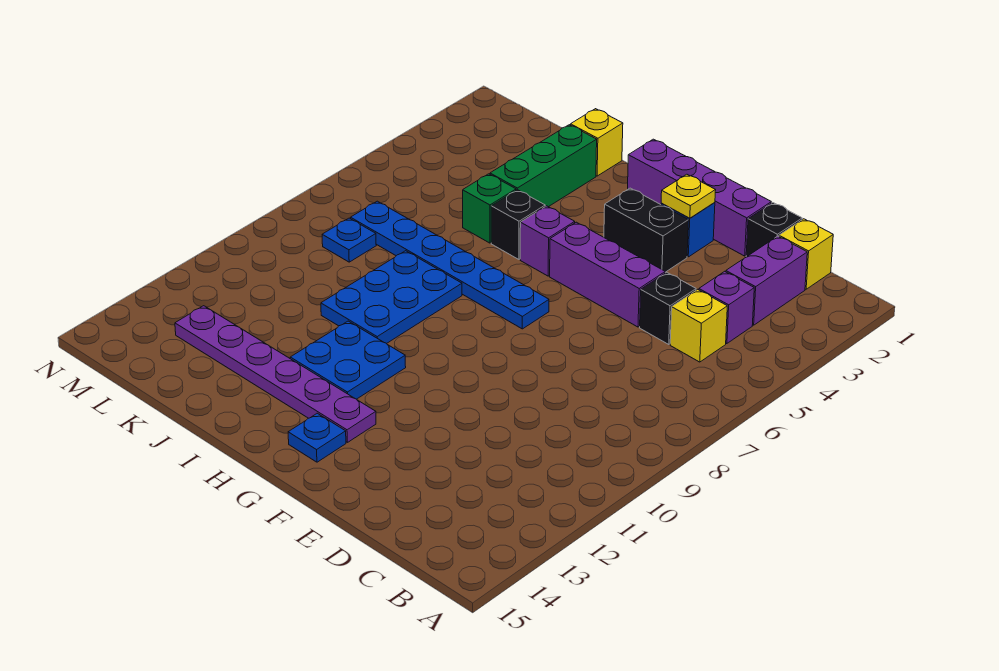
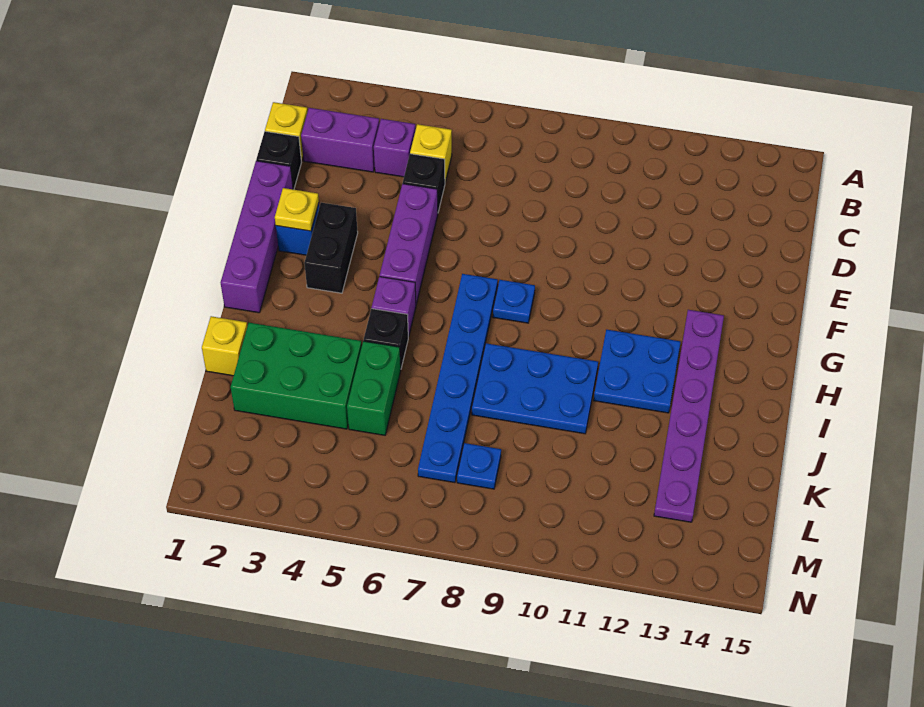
blue plate G14 level 1 -> blue plate G8 level 1
green brick J2:J4 level 1 -> green brick J2:K4 level 1
green brick J5 level 1 -> green brick J5:K5 level 1

